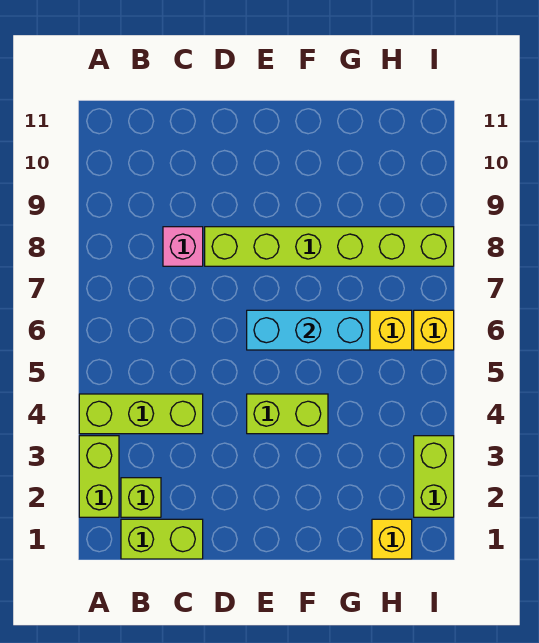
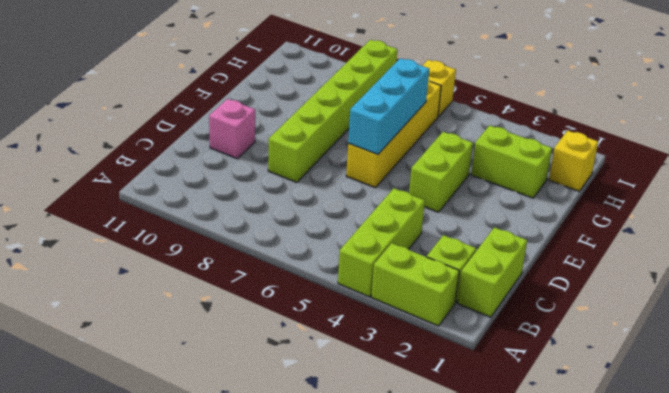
pink brick C8 level 1 -> pink brick D10 level 1
lime brick I2:I3 level 1 -> lime brick G2:G3 level 1

